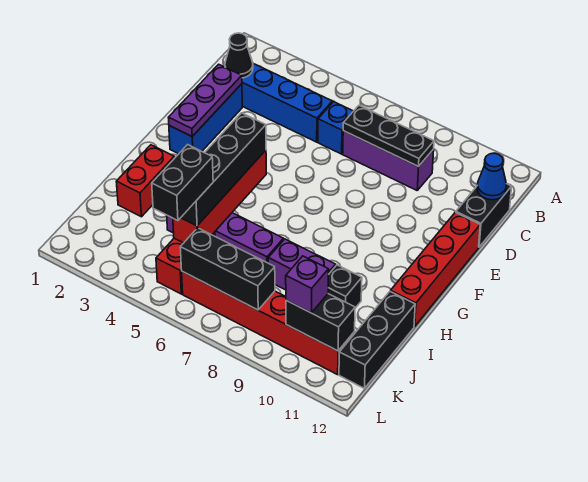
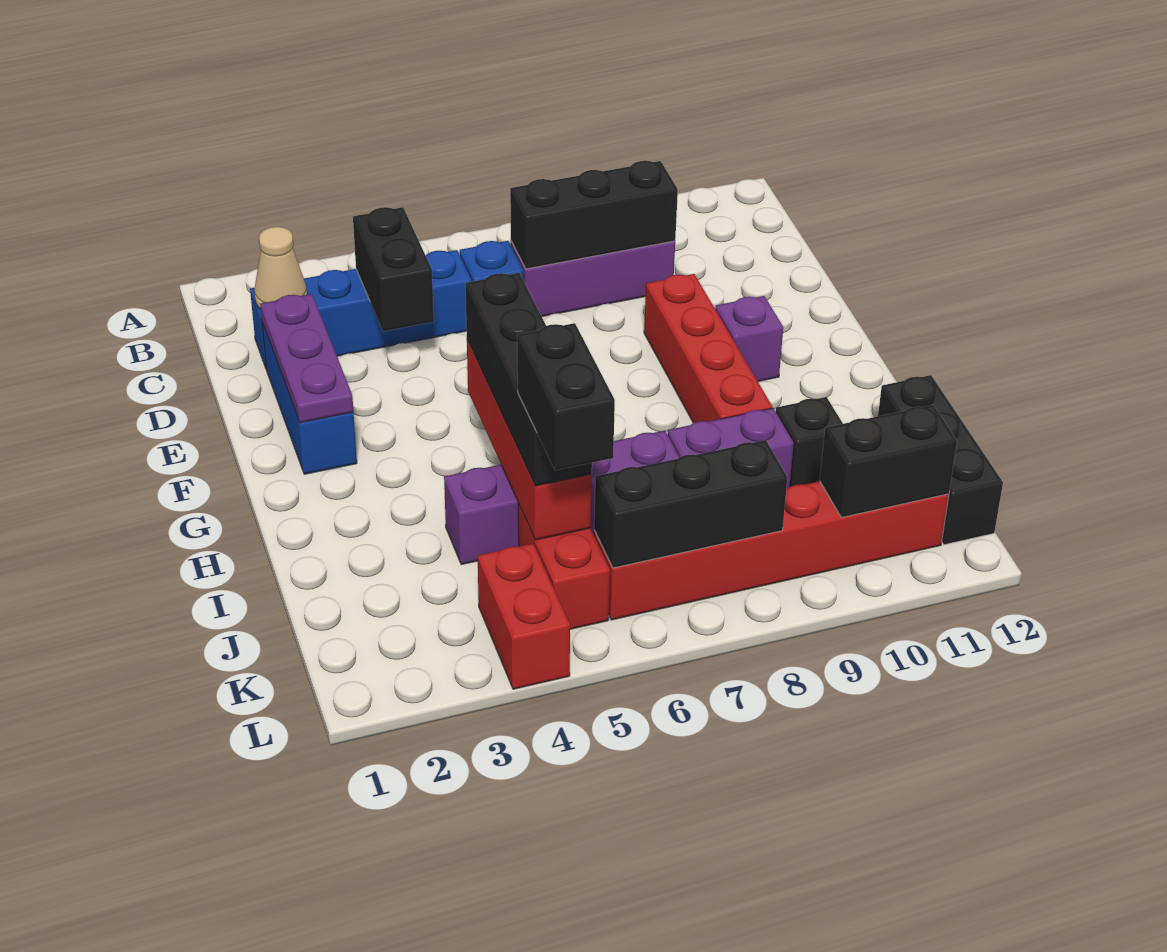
black cone C2 level 2 -> tan cone C2 level 2
black plate C7:C9 level 2 -> black brick C7:C9 level 2
black brick C12:D12 level 1 -> black brick C4:D4 level 2
blue cone C12 level 2 -> none
red brick E12:H12 level 1 -> red brick E9:H9 level 1
red brick H2:I2 level 1 -> red brick K4:L4 level 1
purple brick K10 level 3 -> purple brick F10 level 1

